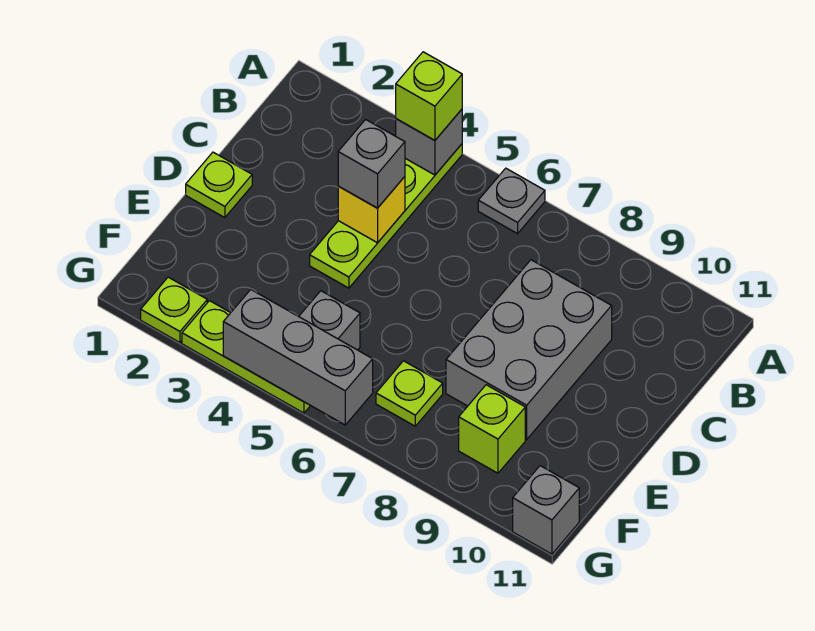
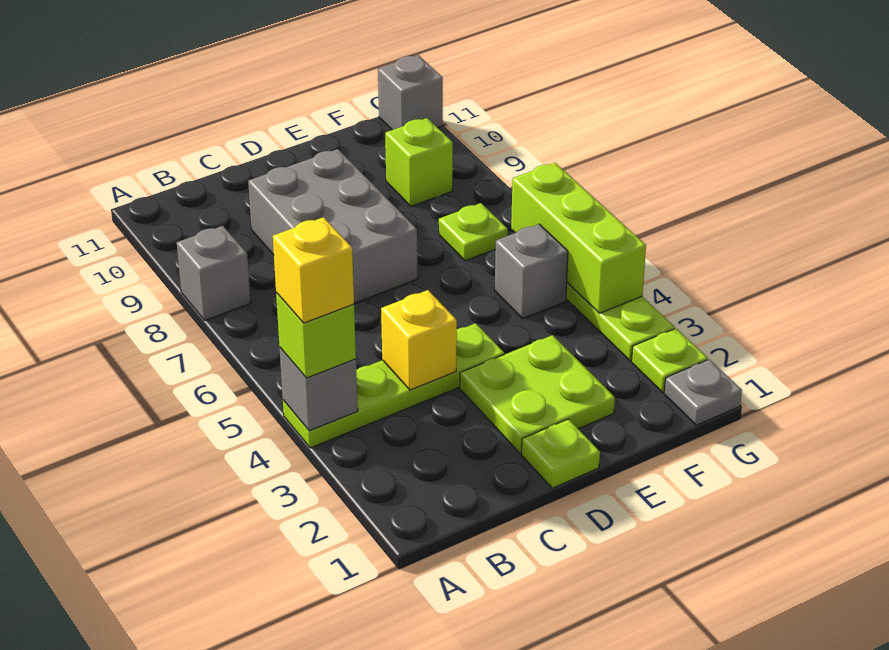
none -> yellow brick A4 level 4
grey plate A6 level 1 -> grey plate G1 level 1
grey brick C4 level 3 -> grey brick A8 level 1
grey brick C8:E9 level 1 -> grey brick C7:D9 level 1
none -> lime plate D2:E3 level 1
grey brick G4:G6 level 2 -> lime brick G4:G6 level 2

